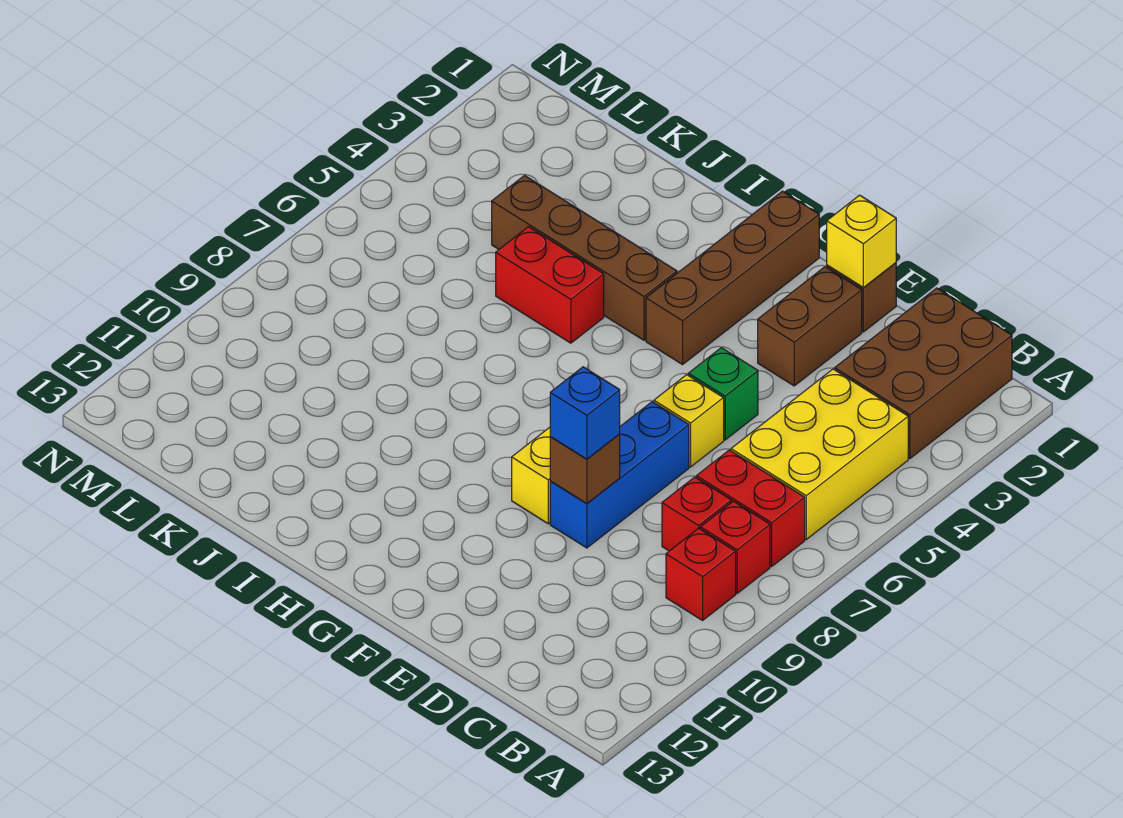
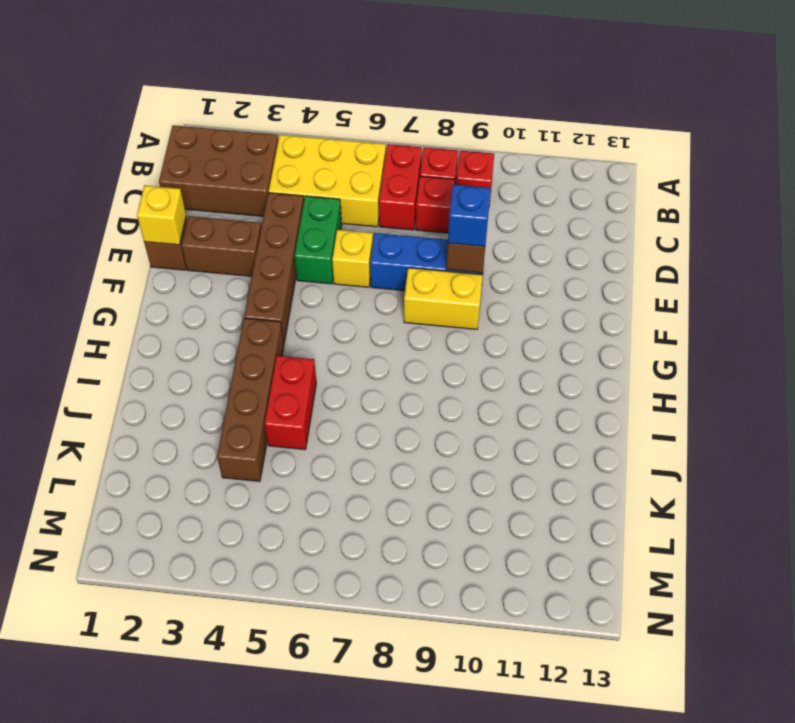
green brick E5 level 1 -> green brick D5:E5 level 1
brown brick G1:G4 level 1 -> brown brick D4:G4 level 1

